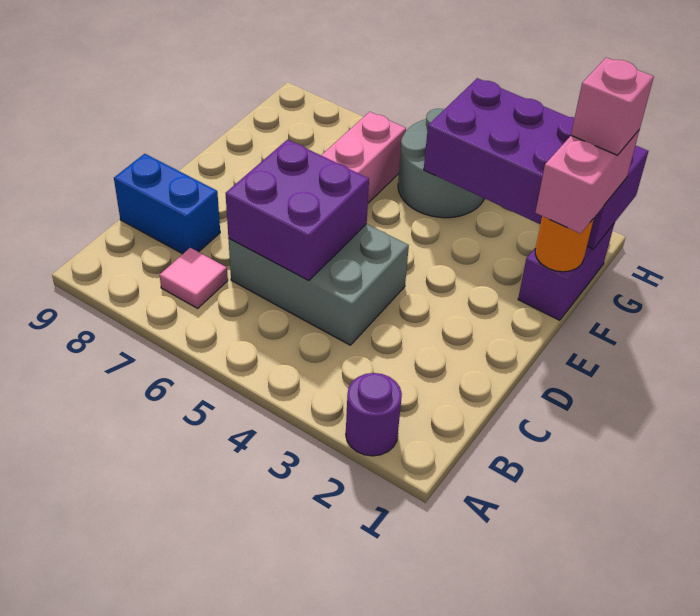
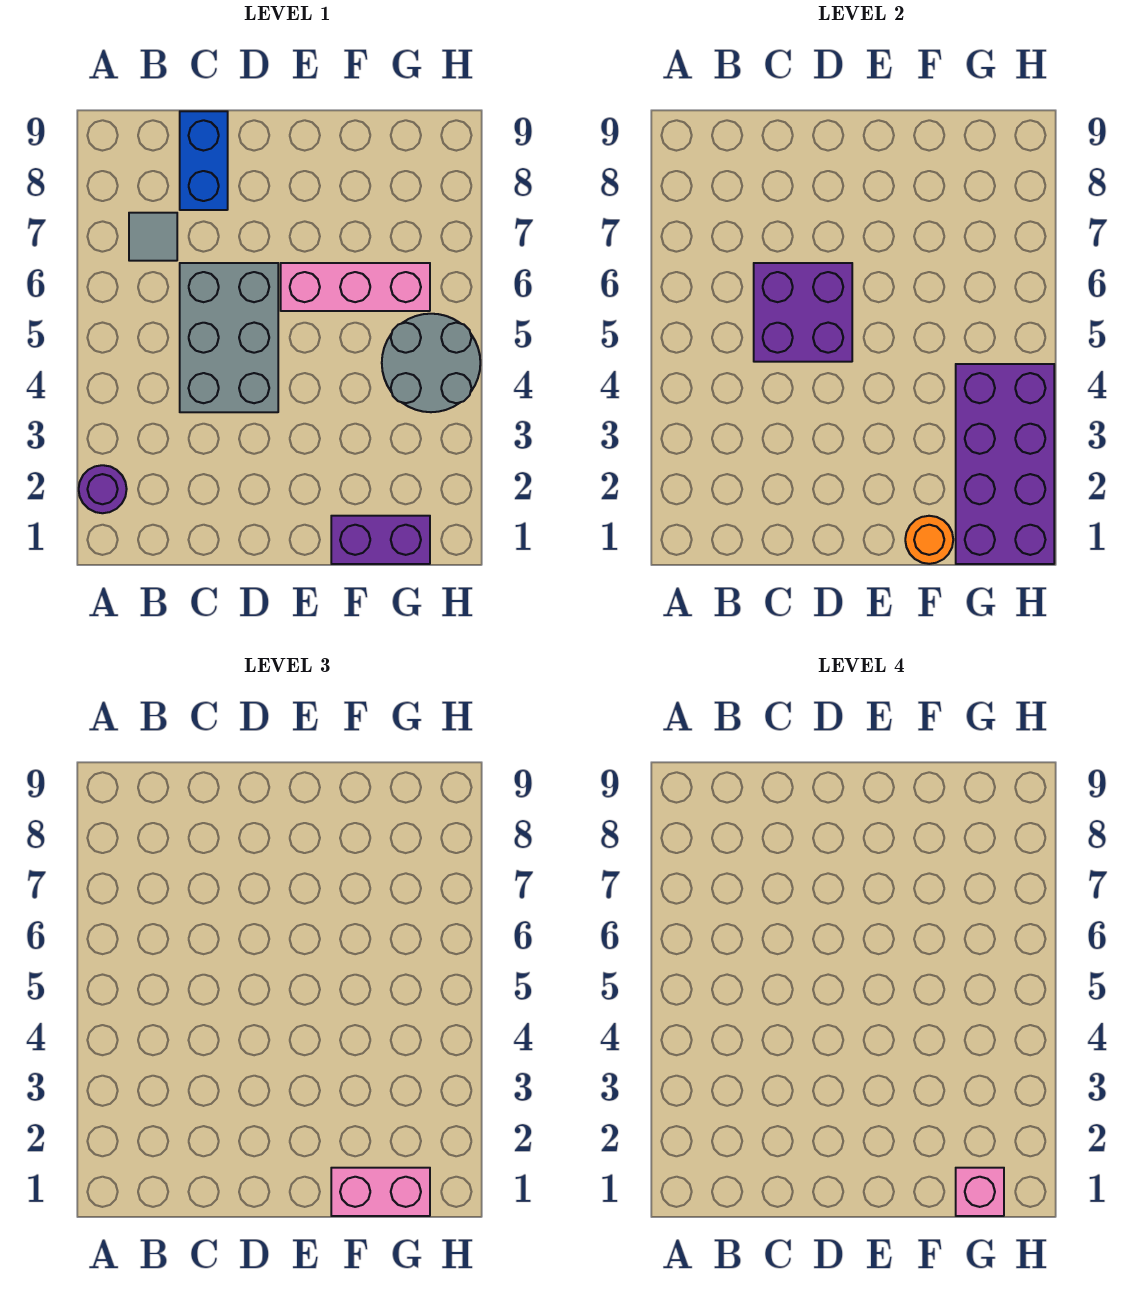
pink tile B7 level 1 -> grey tile B7 level 1

